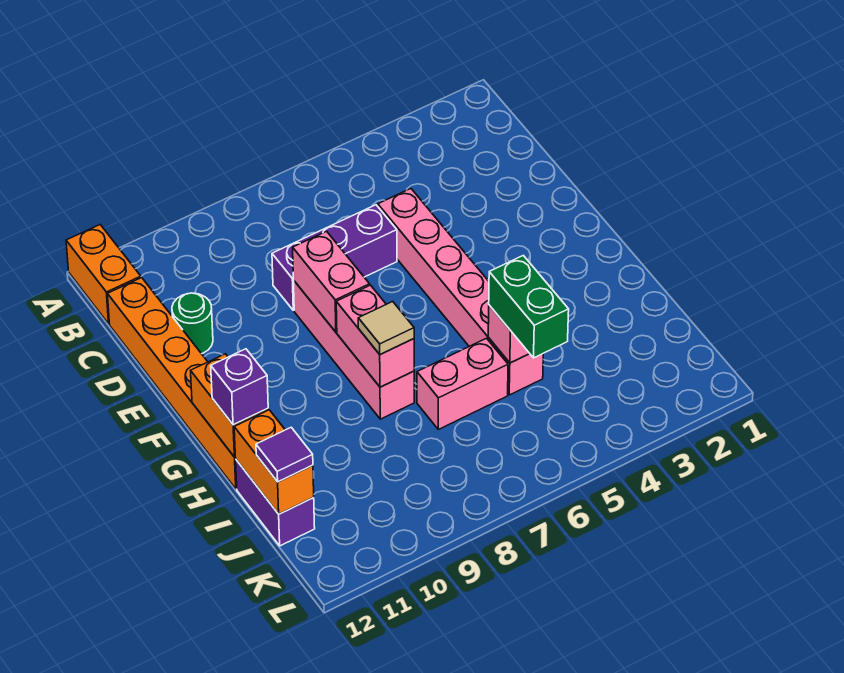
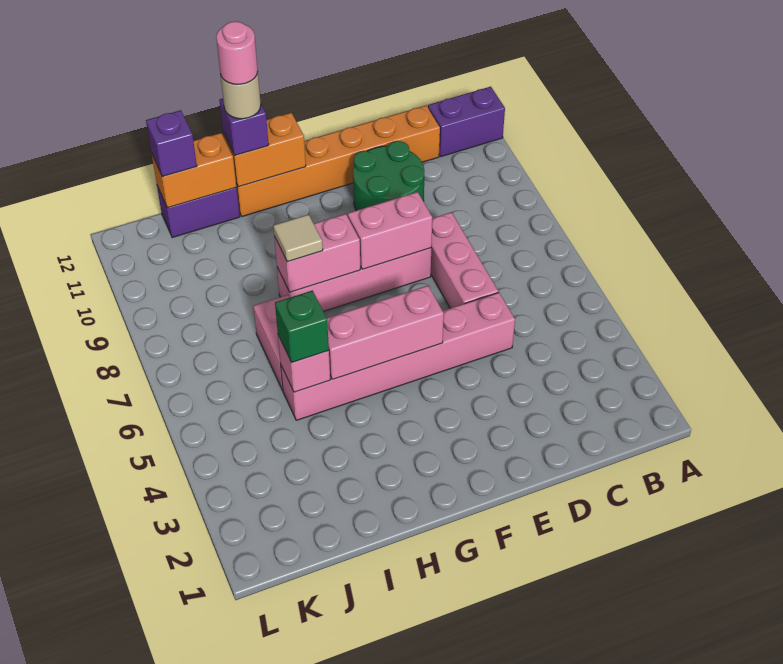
orange brick A12:B12 level 1 -> purple brick A12:B12 level 1
purple brick D6:D8 level 1 -> pink brick D6:D8 level 1
green round brick D11 level 1 -> green round brick D10:E11 level 1
none -> pink brick F5:H5 level 2
none -> tan round brick H12 level 4
none -> pink round brick H12 level 5
green brick I5:J5 level 3 -> green brick I5 level 3
purple tile J12 level 3 -> purple brick J12 level 3

